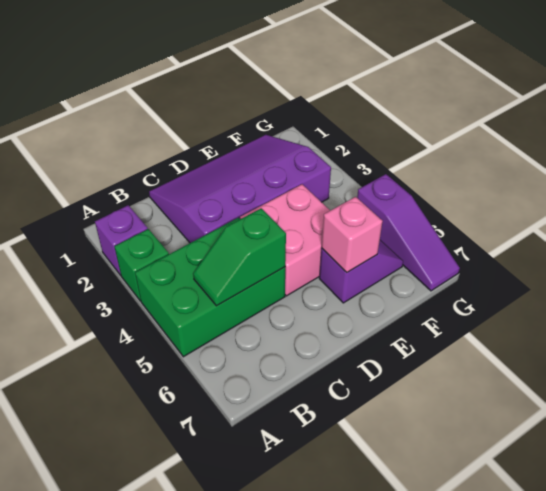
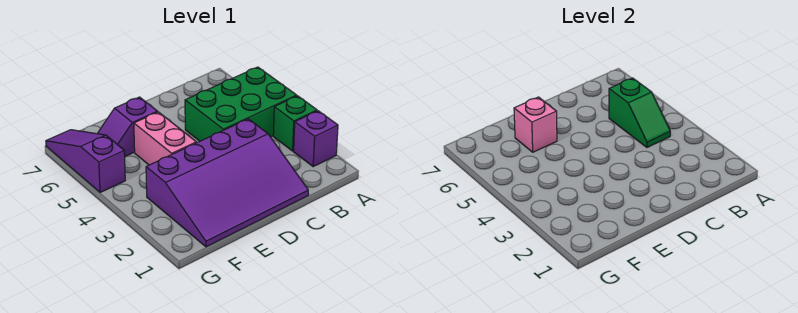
green slope B5:C5 level 2 top C -> green slope B4:B5 level 2 top 5
pink brick D4:E5 level 1 -> pink brick E4:E5 level 1

